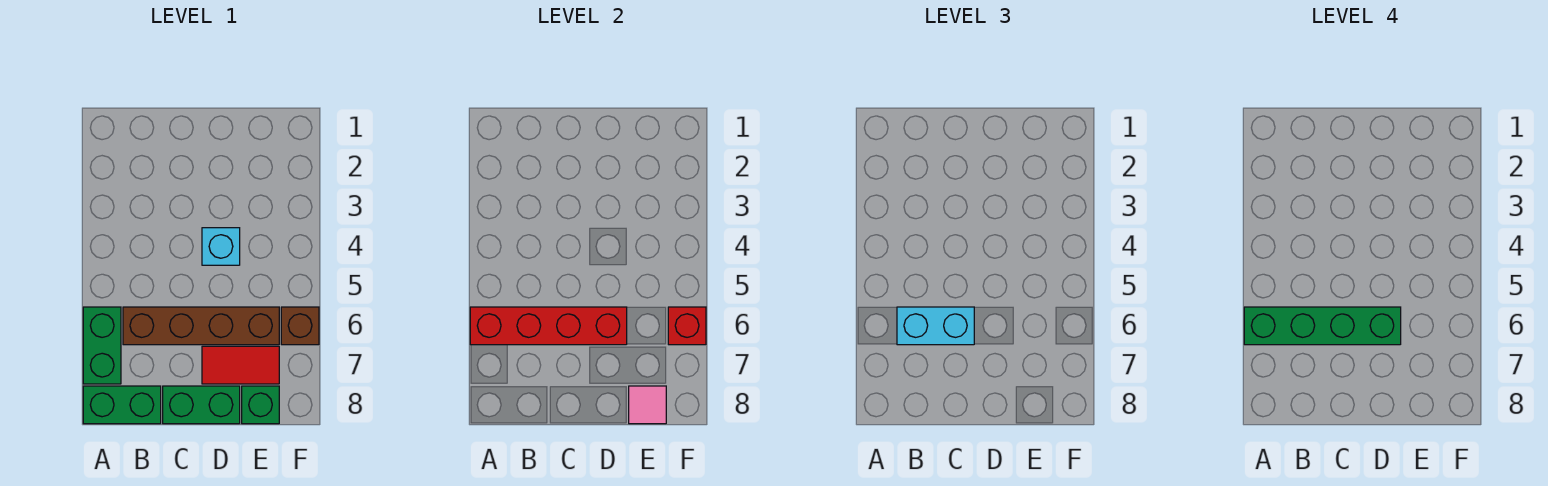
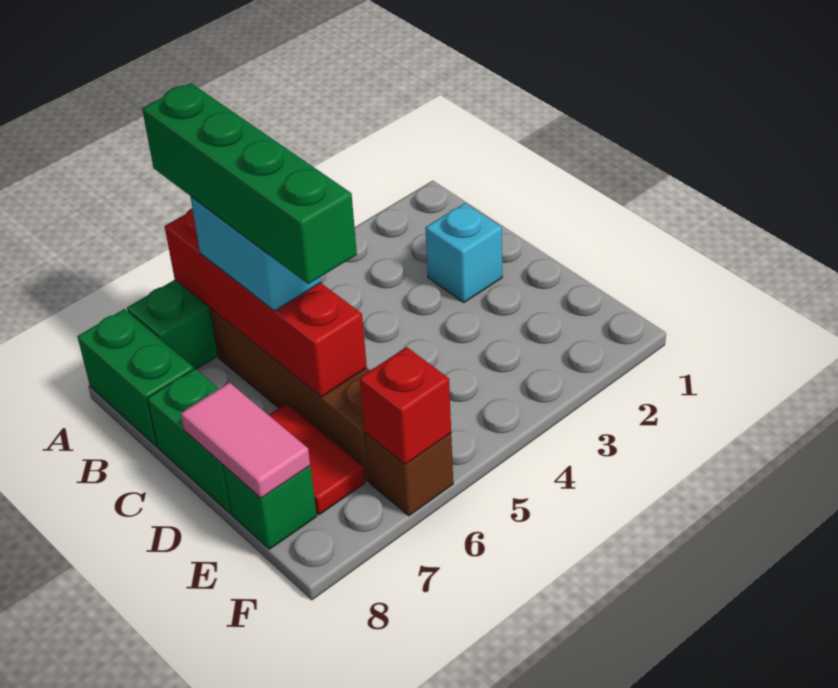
cyan brick D4 level 1 -> cyan brick C2 level 1
pink tile E8 level 2 -> pink tile D8:E8 level 2

